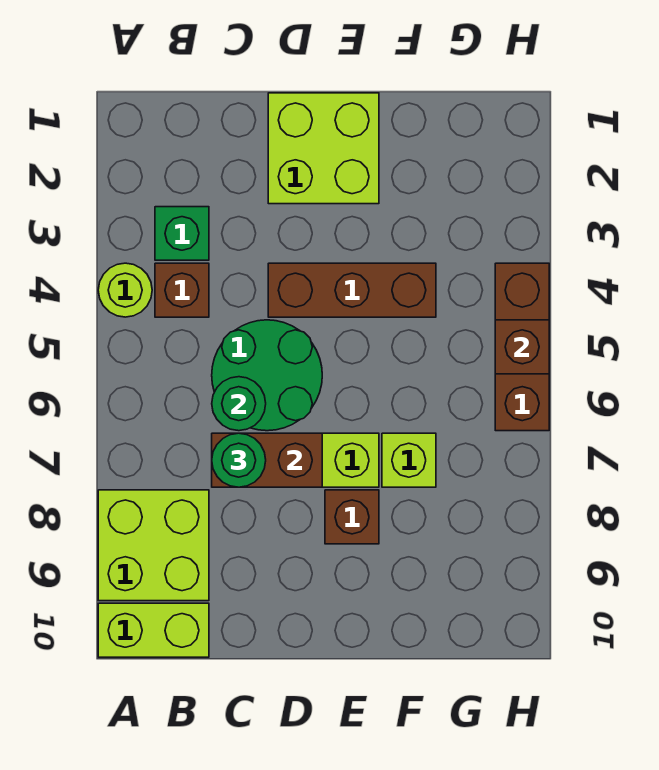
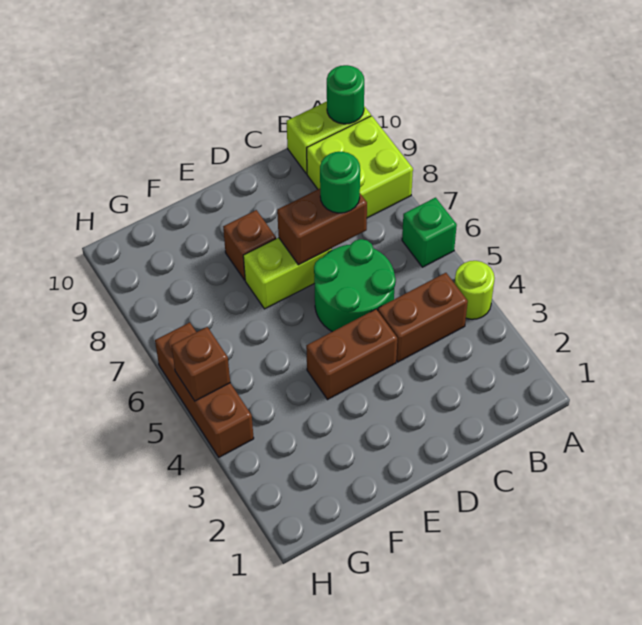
green brick B3 level 1 -> green brick A6 level 1
brown brick B4 level 1 -> brown brick B4:C4 level 1
green round brick C6 level 2 -> green round brick A10 level 2
lime brick D1:E2 level 1 -> none
brown brick D4:F4 level 1 -> brown brick D4:E4 level 1
lime brick F7 level 1 -> none

